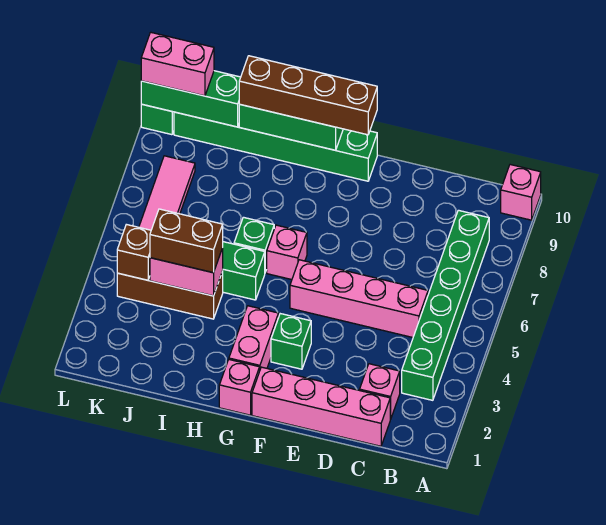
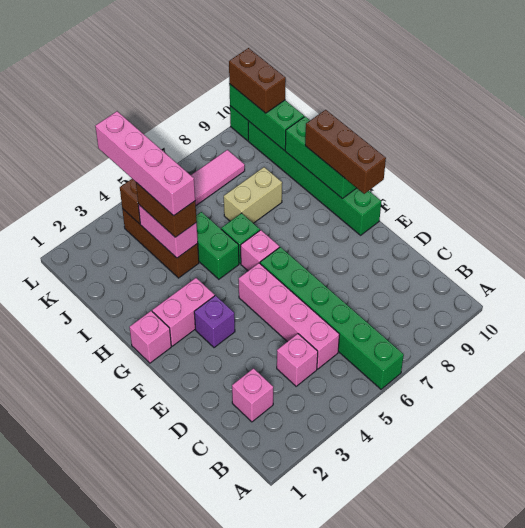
pink brick A10 level 1 -> pink brick C4 level 1
green brick B3:B8 level 1 -> green brick A6:F6 level 1
pink brick C1:F1 level 1 -> pink brick I4:L4 level 4
green brick F3 level 1 -> purple brick F3 level 1
brown brick F10:I10 level 3 -> brown brick F10:H10 level 3
none -> tan brick I7:I8 level 1
pink brick K10:L10 level 3 -> brown brick K10:L10 level 3

